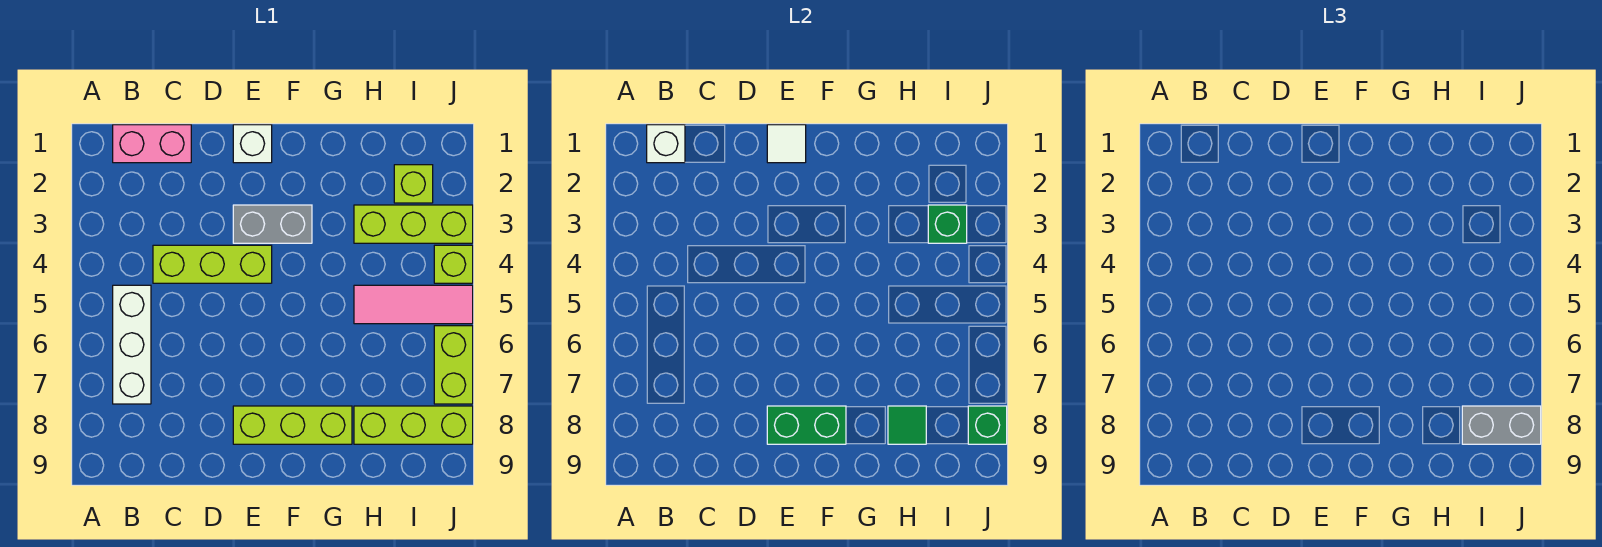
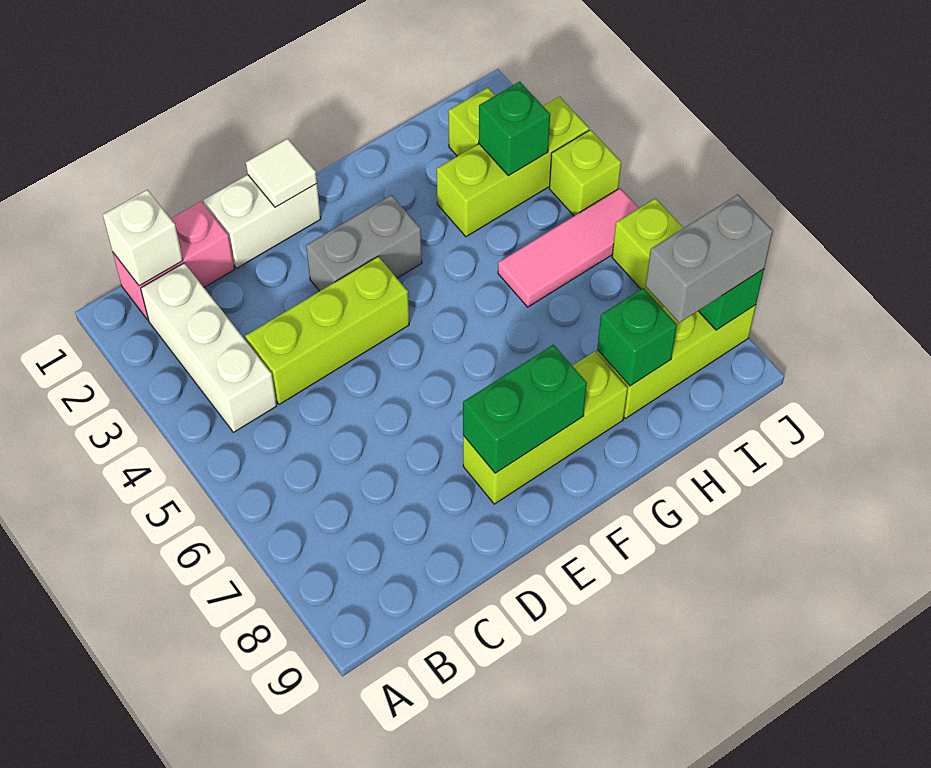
white brick B5:B7 level 1 -> white brick B2:B4 level 1
white brick E1 level 1 -> white brick D1:E1 level 1
green tile H8 level 2 -> green brick H8 level 2

